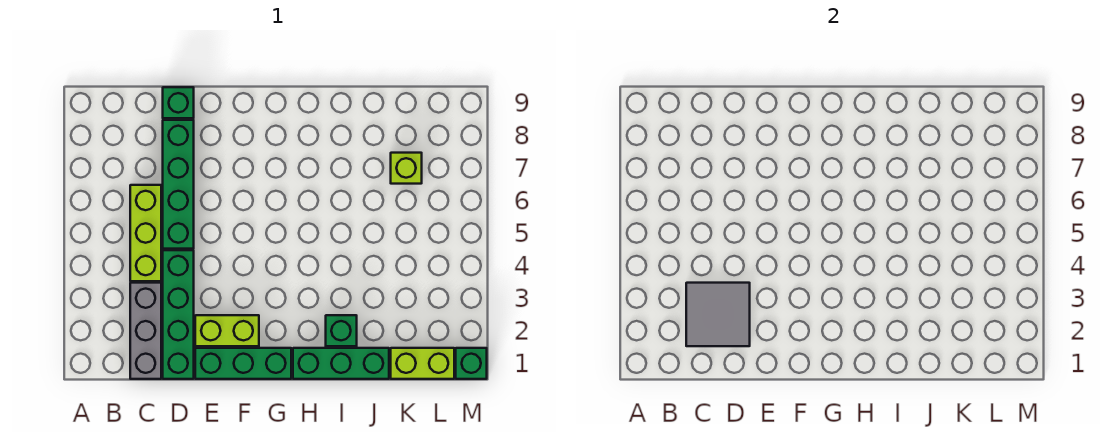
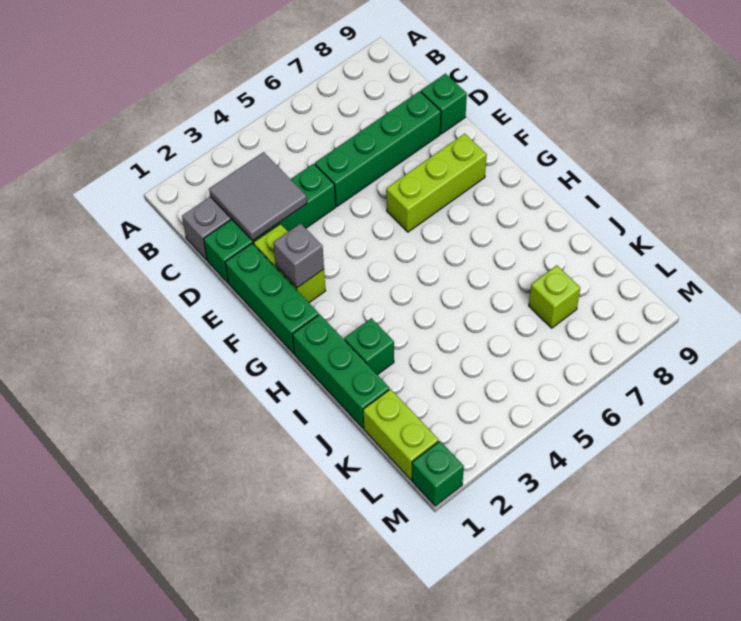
lime brick C4:C6 level 1 -> lime brick F6:F8 level 1
none -> grey brick F2 level 2

